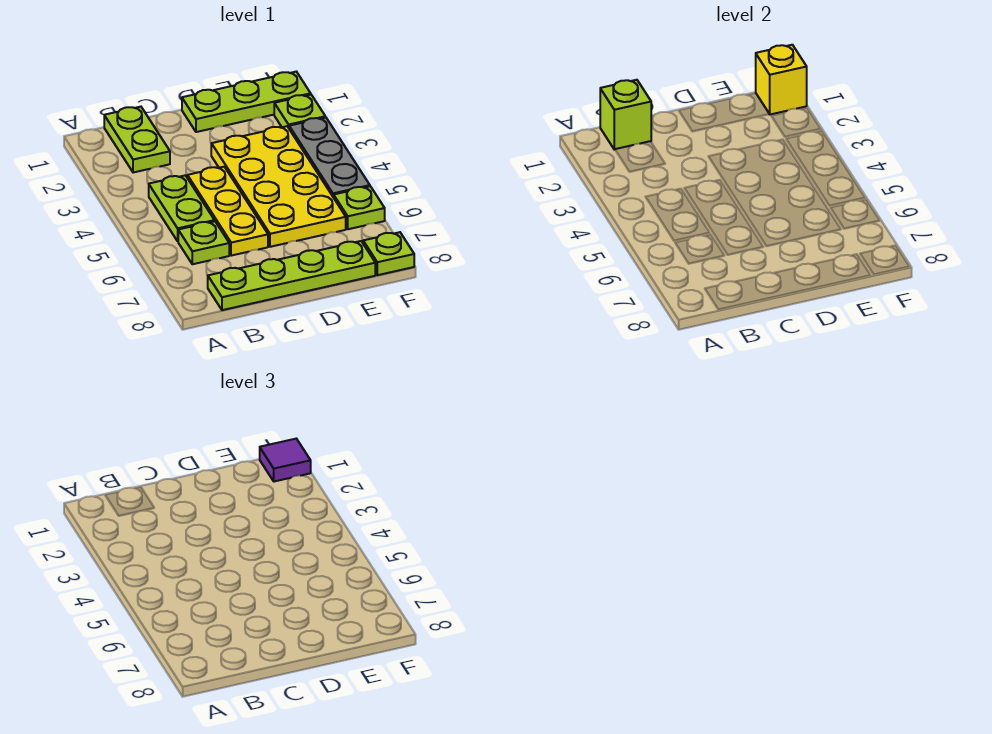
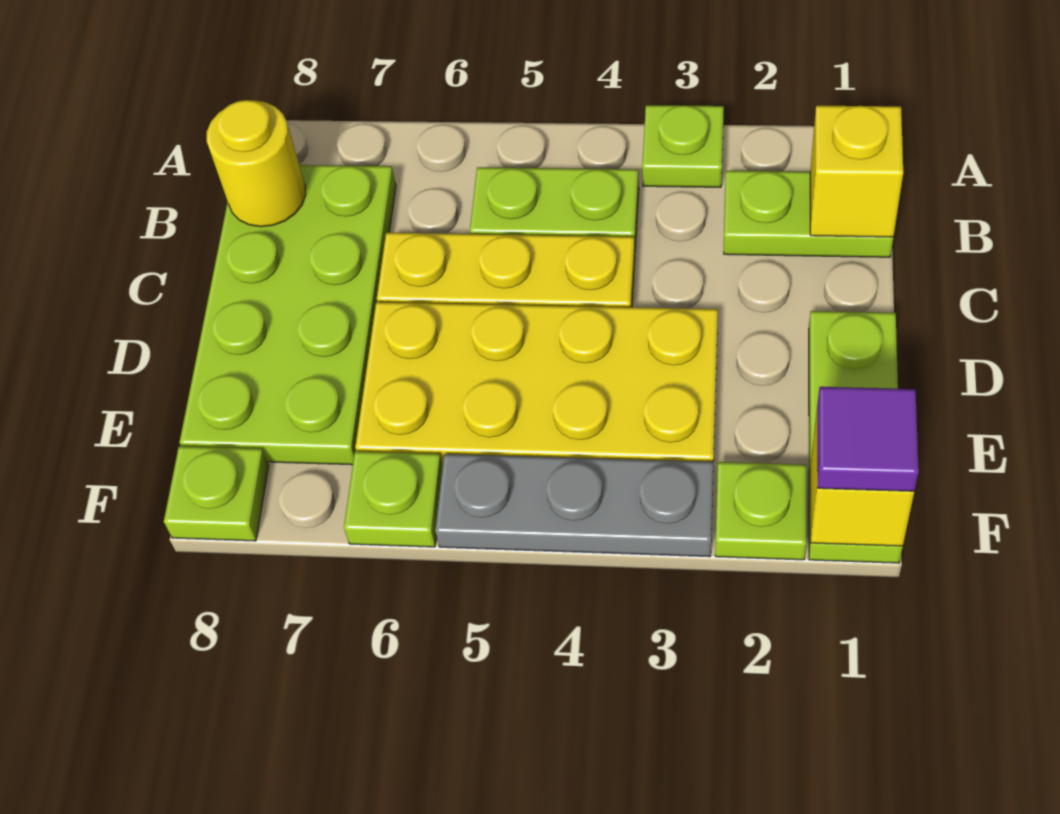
lime brick B1 level 2 -> yellow brick B1 level 2
lime plate B6 level 1 -> lime plate A3 level 1
lime plate B8:E8 level 1 -> lime plate B7:E8 level 1
none -> yellow round brick B8 level 2

